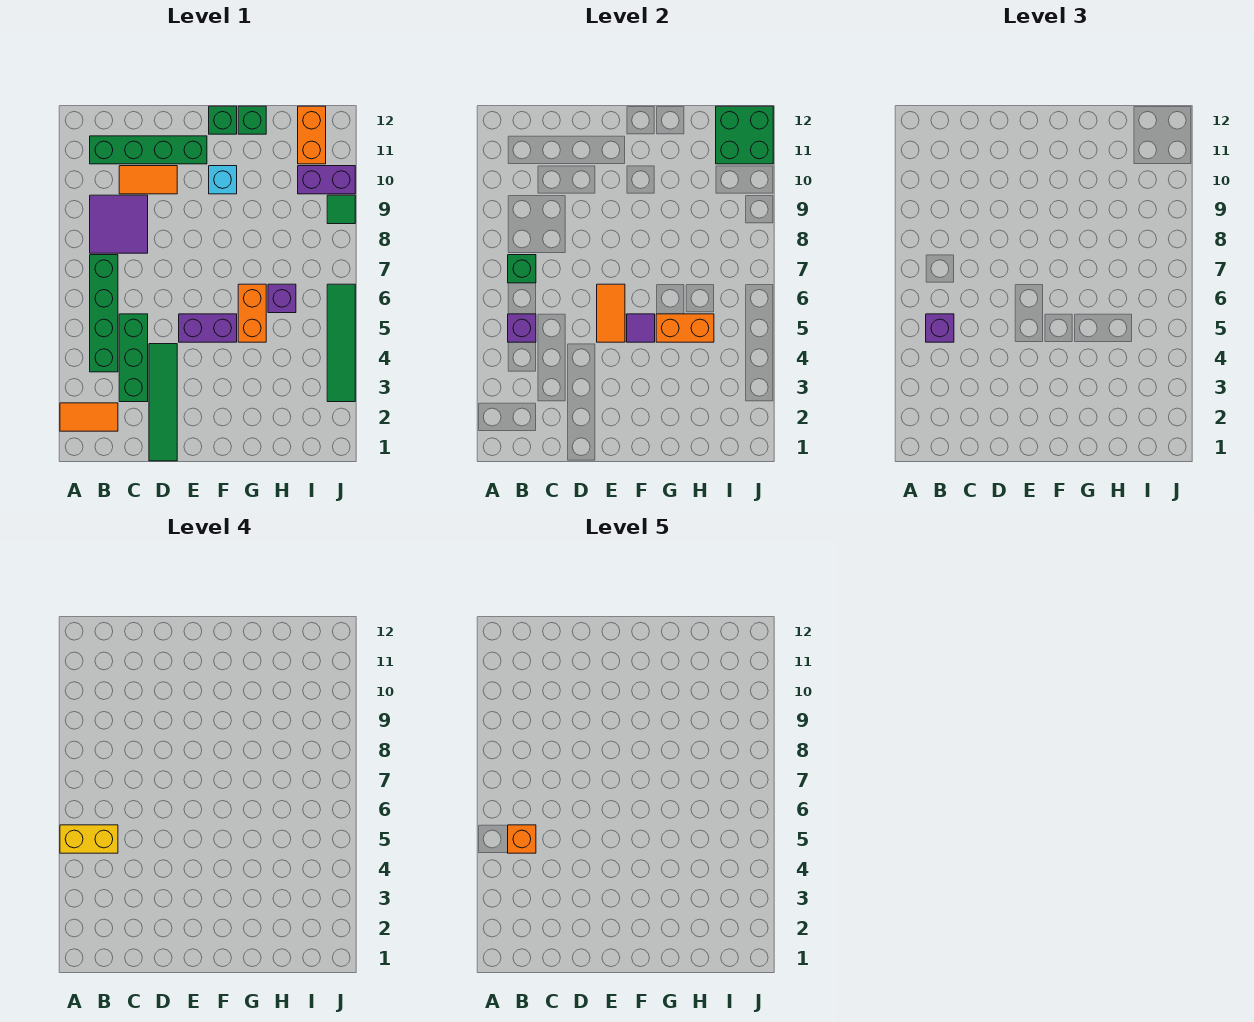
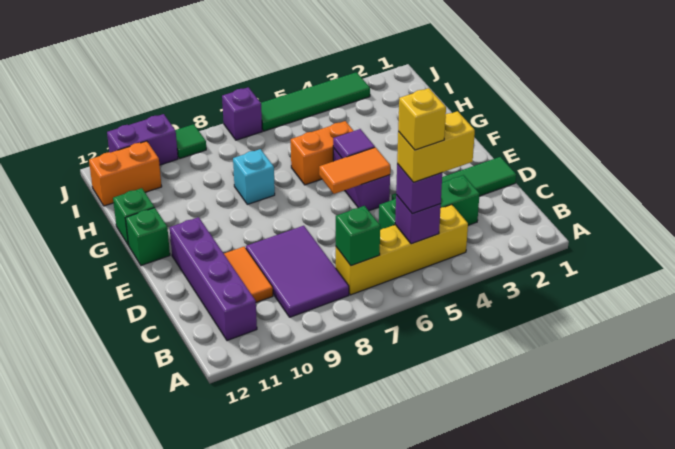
orange tile A2:B2 level 1 -> none
yellow brick A5:B5 level 4 -> yellow brick B4:B5 level 4
green brick B4:B7 level 1 -> yellow brick B4:B7 level 1
orange brick B5 level 5 -> yellow brick B5 level 5
purple tile B8:C9 level 1 -> purple tile B8:D9 level 1
green brick B11:E11 level 1 -> purple brick B11:E11 level 1
cyan brick F10 level 1 -> cyan brick G8 level 1
orange brick G5:H5 level 2 -> none
purple brick H6 level 1 -> purple brick J7 level 1
purple brick I10:J10 level 1 -> purple brick J10:J11 level 1
green brick I11:J12 level 2 -> none

